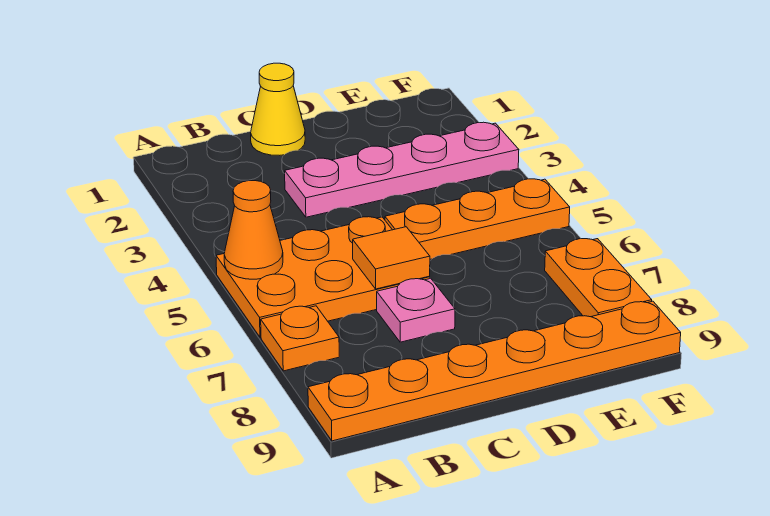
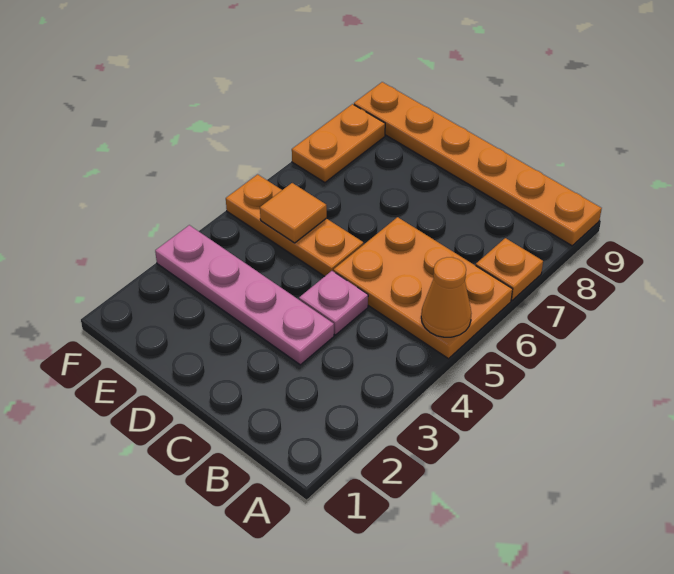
yellow cone C1 level 1 -> none
orange tile C6 level 2 -> orange tile E5 level 2
pink plate C7 level 1 -> pink plate C4 level 1

